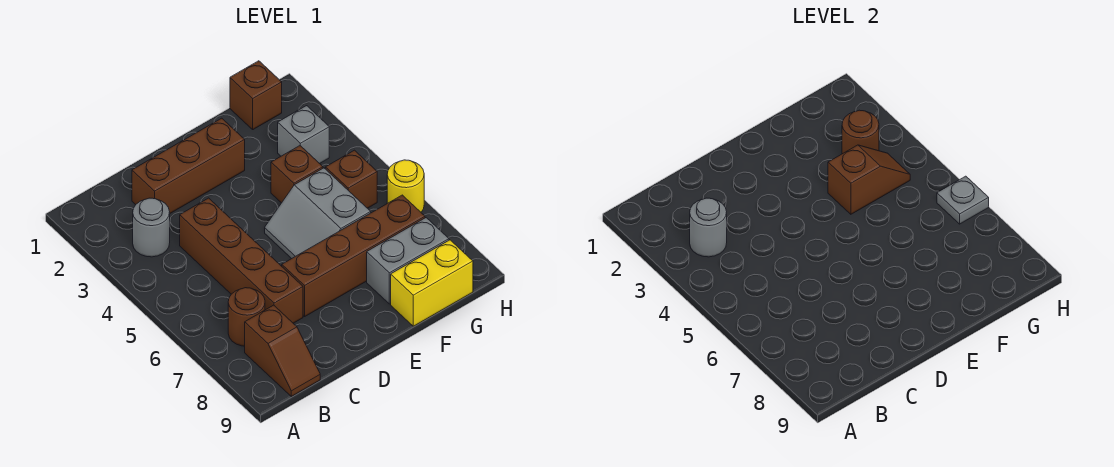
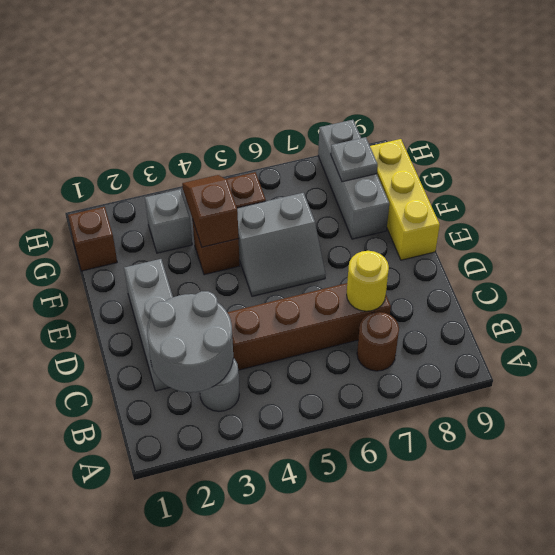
grey round brick B3 level 2 -> grey round brick B2:C3 level 2
brown slope B8:B9 level 1 top 8 -> none
brown brick C2:E2 level 1 -> grey brick C2:E2 level 1
brown brick D7:G7 level 1 -> none
grey brick F8:G8 level 1 -> grey brick F8:H8 level 1
yellow brick F9:G9 level 1 -> yellow brick E9:G9 level 1
brown round brick G3 level 2 -> none
yellow round brick H6 level 1 -> yellow round brick C7 level 2
grey plate H6 level 2 -> grey plate G8 level 2

